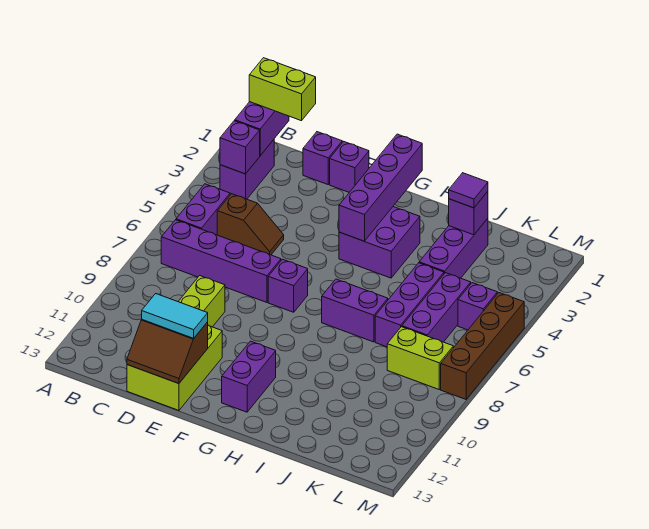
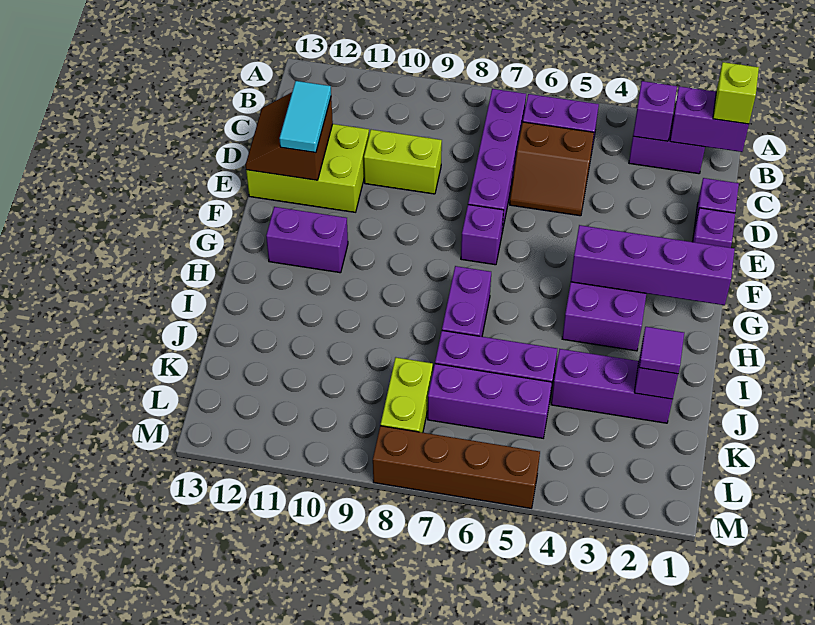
lime brick B1:C1 level 3 -> lime brick B1 level 3
brown slope C5:D5 level 1 top C -> brown slope C5:D6 level 1 top C
purple brick L5 level 1 -> none

